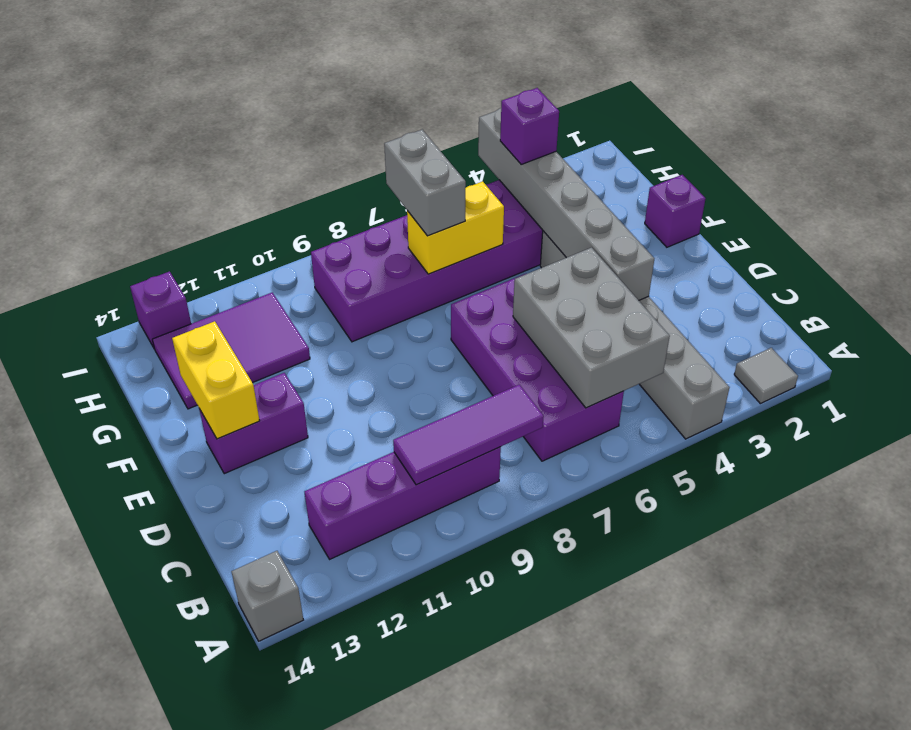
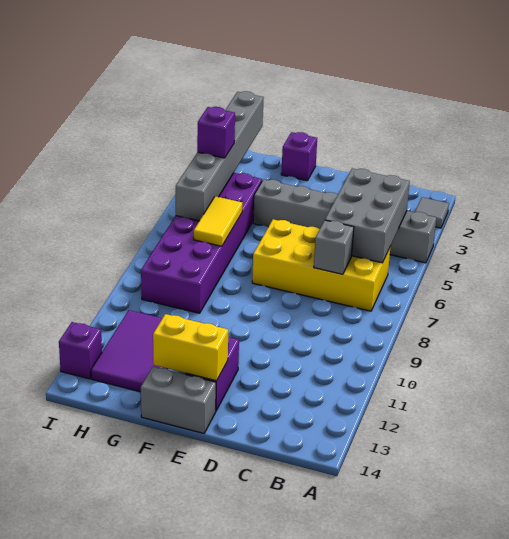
grey brick A14 level 1 -> grey brick C7 level 2
grey brick B5:D6 level 2 -> grey brick B4:C6 level 2
purple brick B6:E7 level 1 -> yellow brick B6:E7 level 1
purple tile B8:B10 level 2 -> none
purple brick B9:B12 level 1 -> none
grey brick D4:I4 level 2 -> grey brick H1:H6 level 2
yellow brick G6:G7 level 2 -> yellow tile G6:G7 level 2
grey brick G7:H7 level 3 -> grey brick E14:F14 level 1

